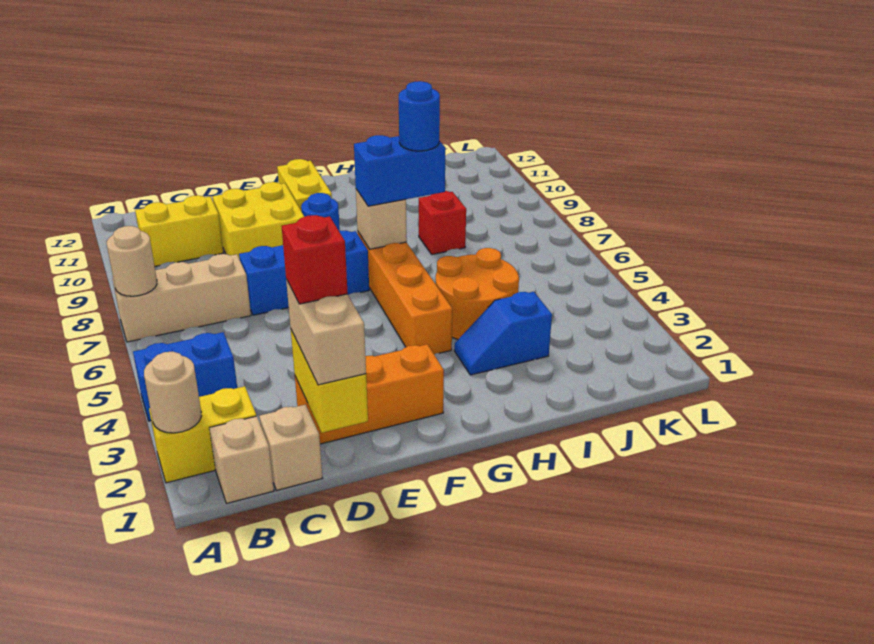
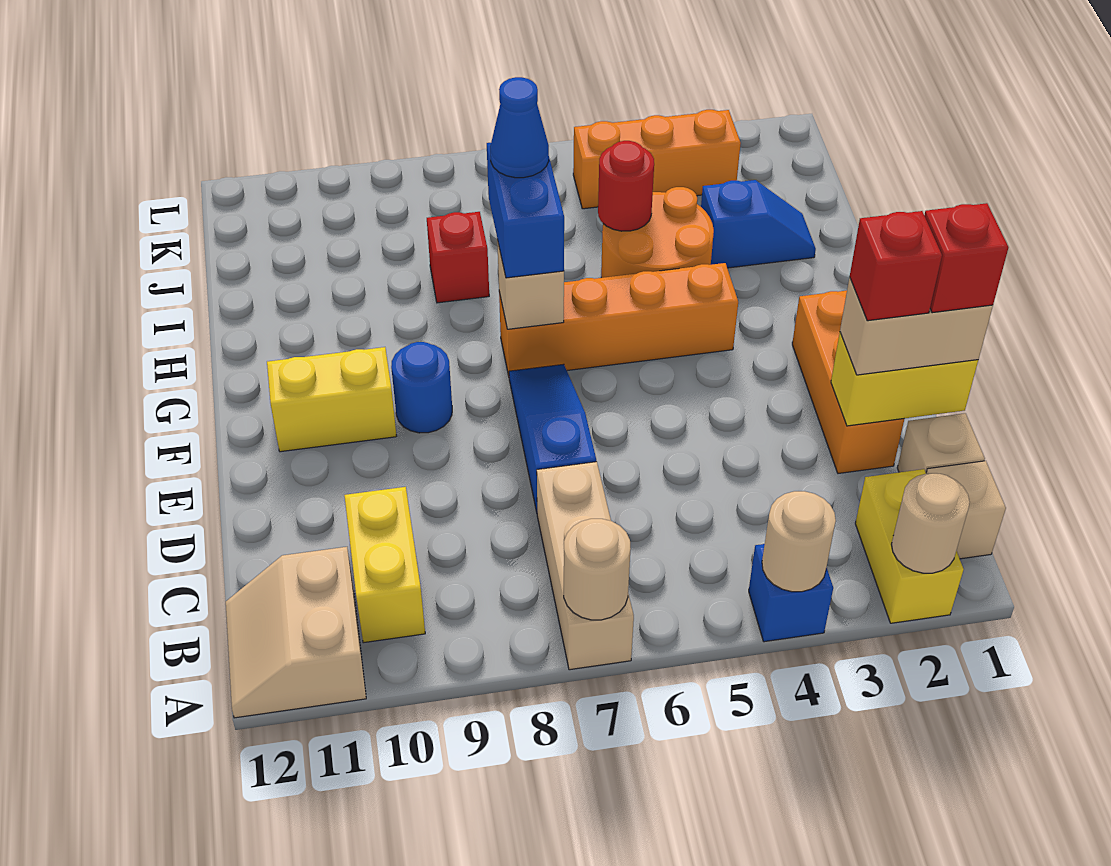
blue brick A4:B4 level 1 -> blue brick A4 level 1
none -> tan round brick A4 level 2
none -> tan slope A11:B12 level 1 top 11
none -> red brick D1 level 4
blue brick D7:F7 level 1 -> blue slope D7:F7 level 1 top D
yellow brick D9:E10 level 1 -> none
blue slope H3:I3 level 1 top I -> blue slope I2:I3 level 1 top 3
blue round brick H7 level 4 -> blue cone H7 level 4
none -> red round brick I5 level 2
none -> orange brick K3:K5 level 1

